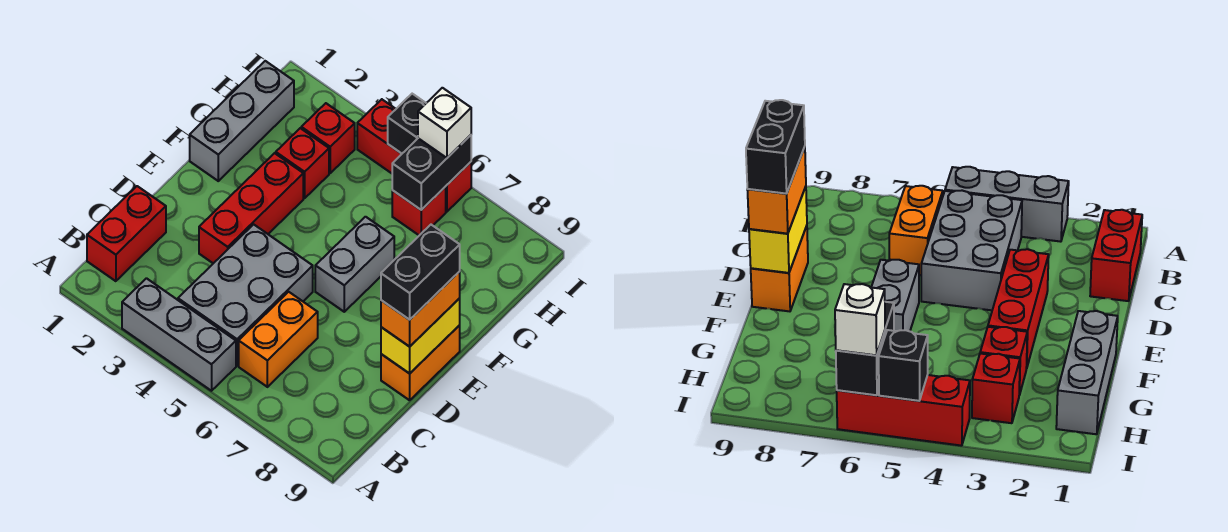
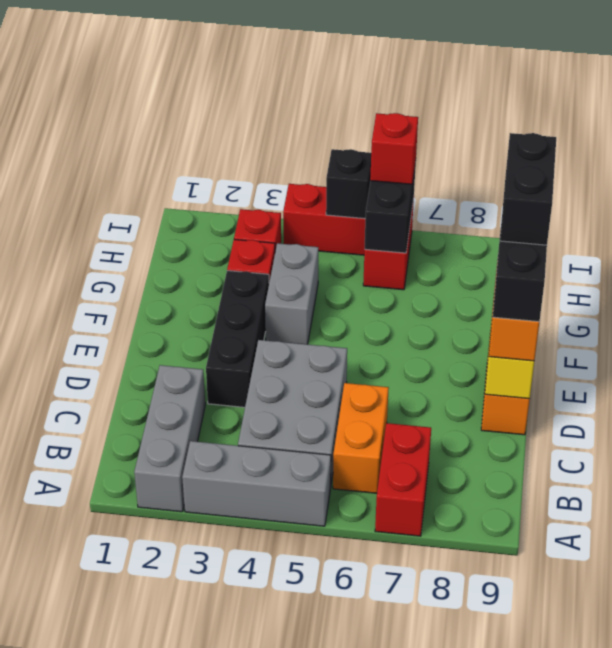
red brick B1:C1 level 1 -> red brick A7:B7 level 1
red brick D3:F3 level 1 -> black brick D3:F3 level 1
grey brick E6:F6 level 1 -> grey brick F4:G4 level 1
none -> black brick E9:F9 level 5
grey brick F1:H1 level 1 -> grey brick A2:C2 level 1
white brick I6 level 3 -> red brick I6 level 3

